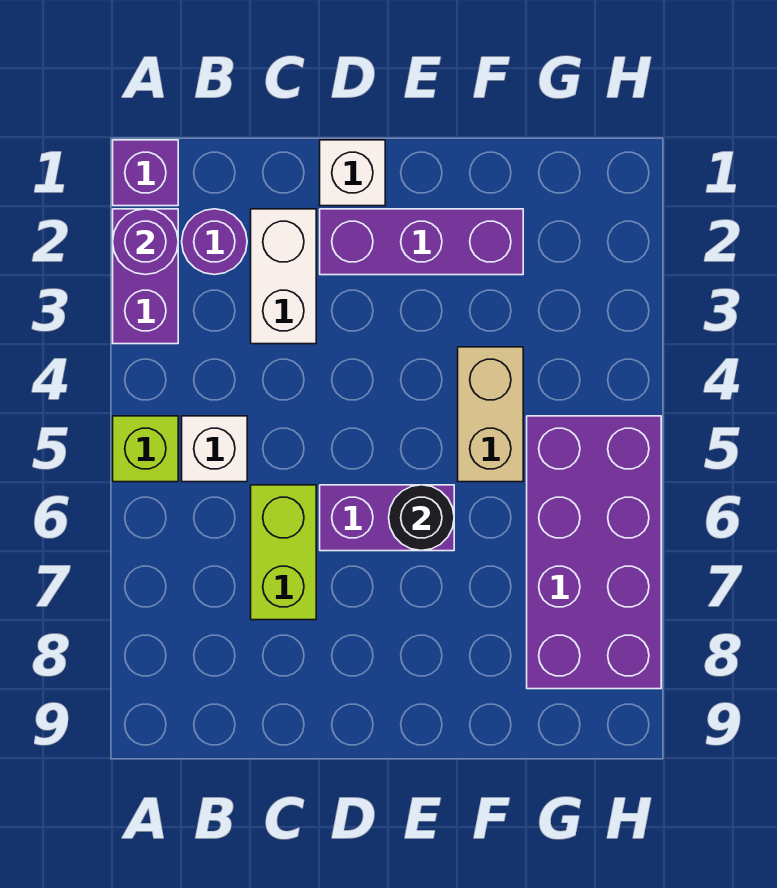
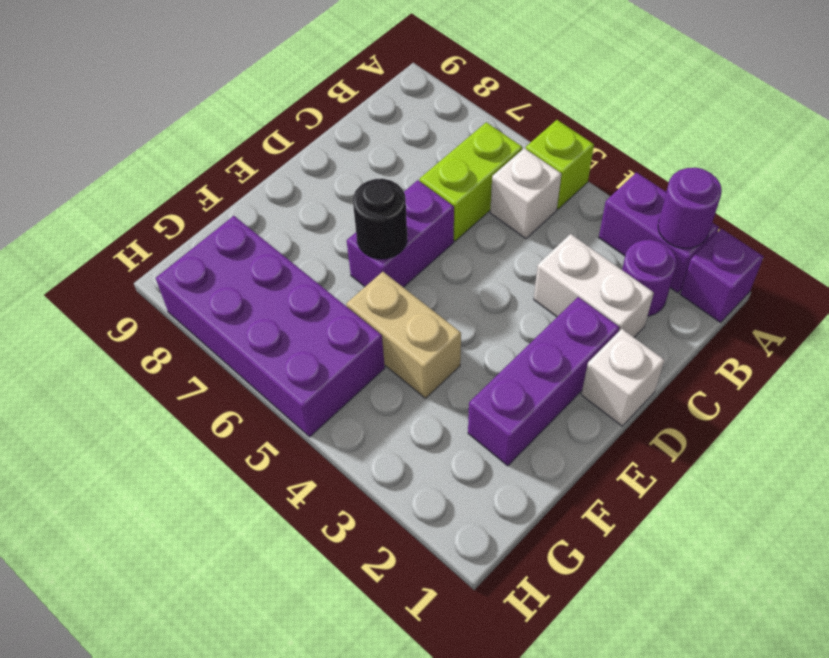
lime brick C6:C7 level 1 -> lime brick B6:C6 level 1

